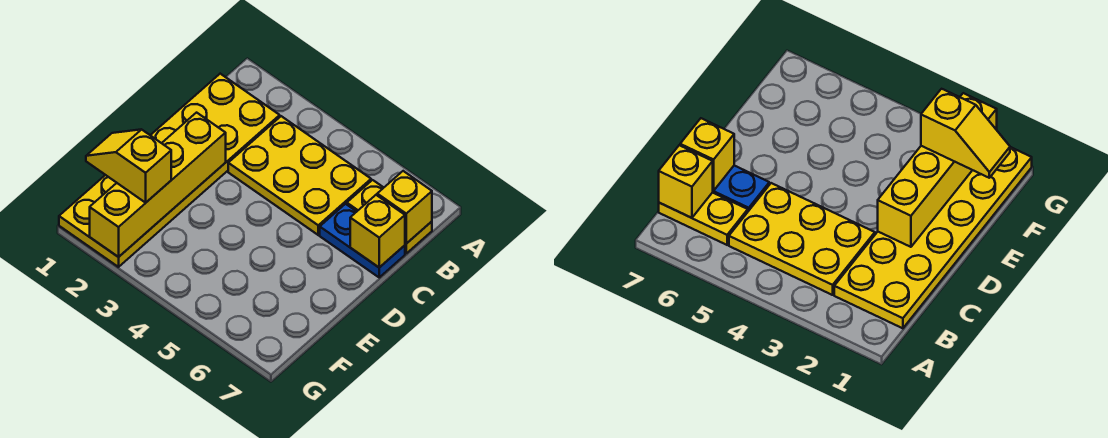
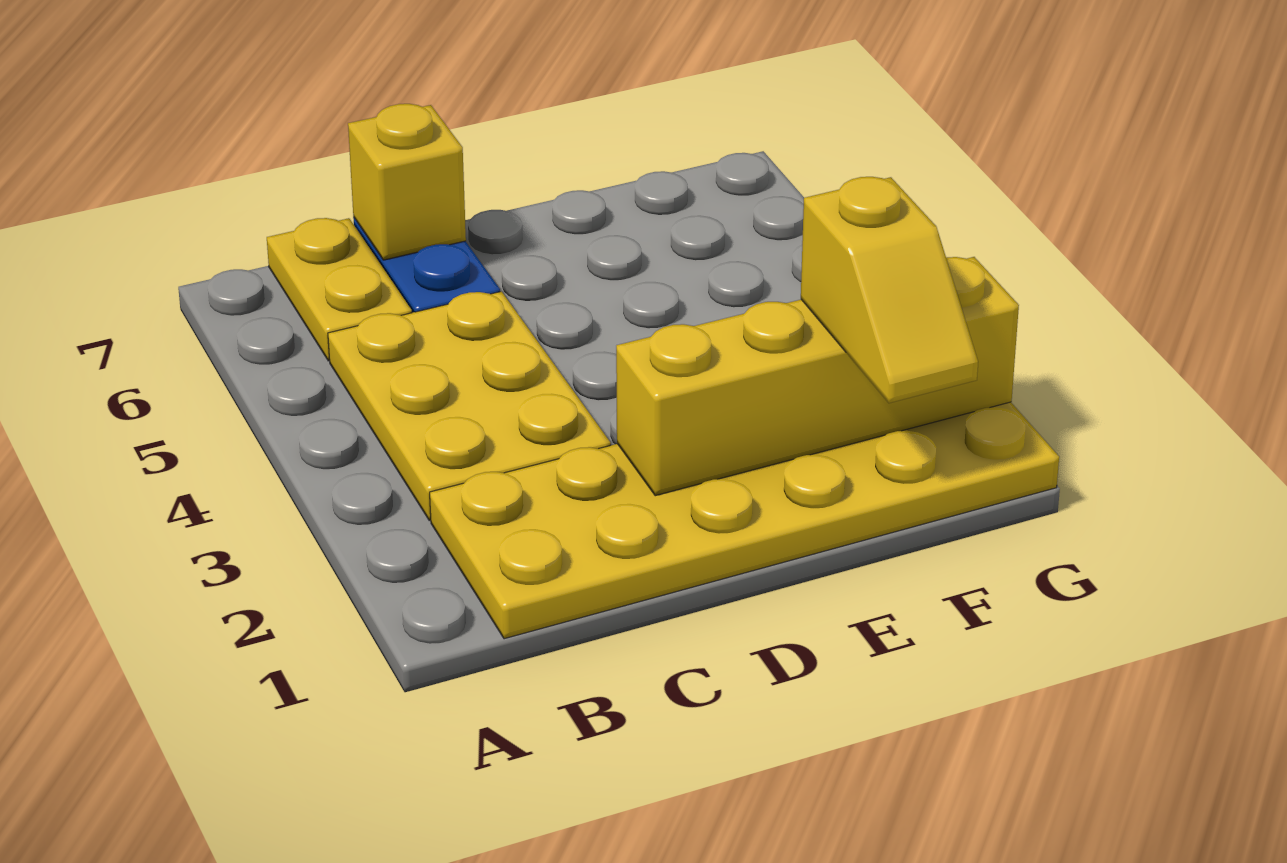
yellow brick B7 level 2 -> none

